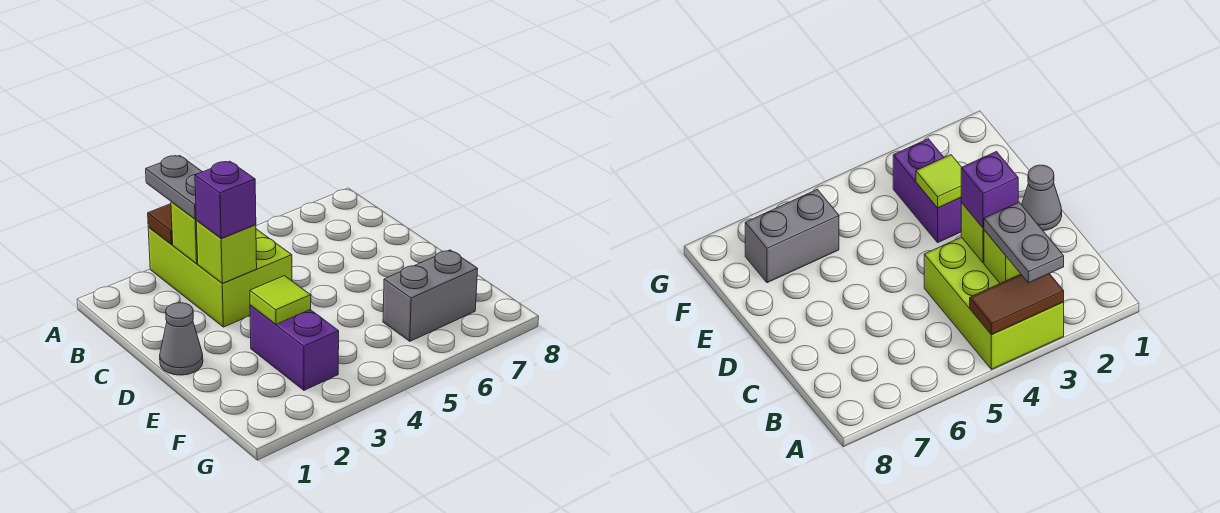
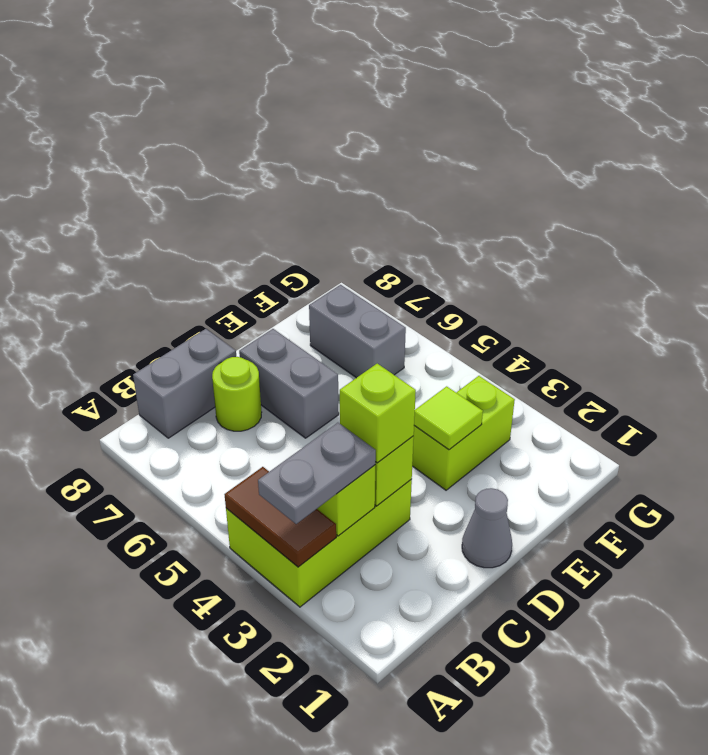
none -> grey brick B8:C8 level 1
purple brick C3 level 3 -> lime brick C3 level 3
none -> lime round brick C7 level 1
none -> grey brick D6:D7 level 1
purple brick E3:F3 level 1 -> lime brick E3:F3 level 1

